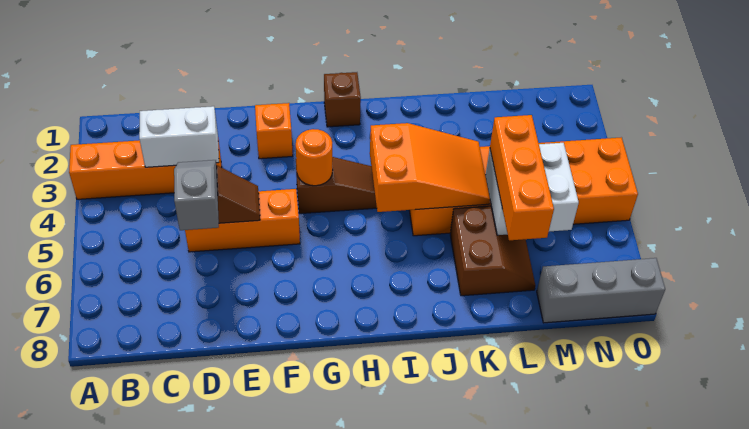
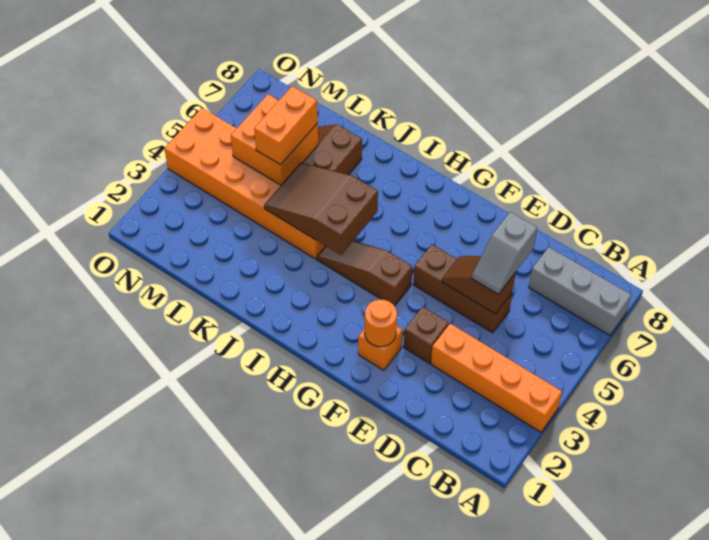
white brick C3:D3 level 2 -> none
orange brick D5:F5 level 1 -> brown brick D5:F5 level 1
orange round brick G4 level 2 -> orange round brick F2 level 2
brown brick H1 level 1 -> brown brick E3 level 1
orange slope I4:K5 level 2 top I -> brown slope I4:K5 level 2 top I
white brick L5:M6 level 2 -> orange brick L5:M6 level 2
orange brick L5:L7 level 3 -> orange brick L5:L6 level 3
grey brick M8:O8 level 1 -> grey brick A7:C7 level 1

